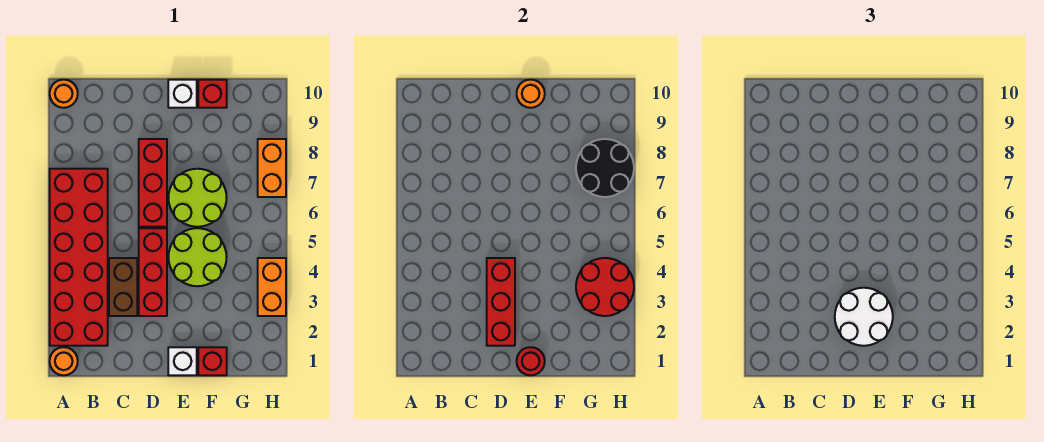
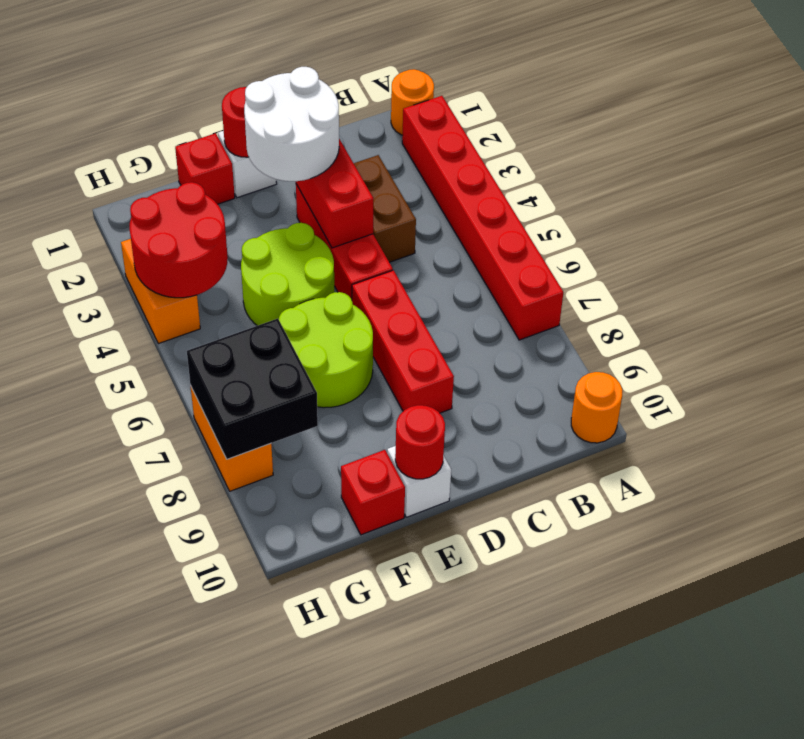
red brick A2:B7 level 1 -> red brick A2:A7 level 1
orange round brick E10 level 2 -> red round brick E10 level 2
black round brick G7:H8 level 2 -> black brick G7:H8 level 2

